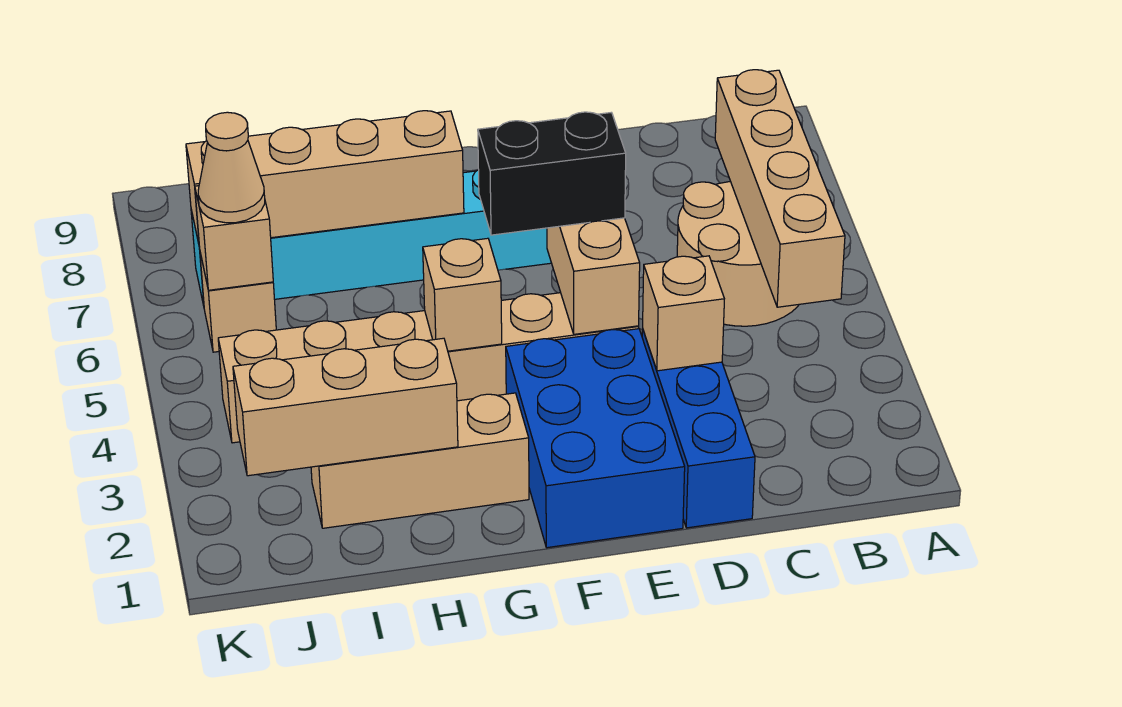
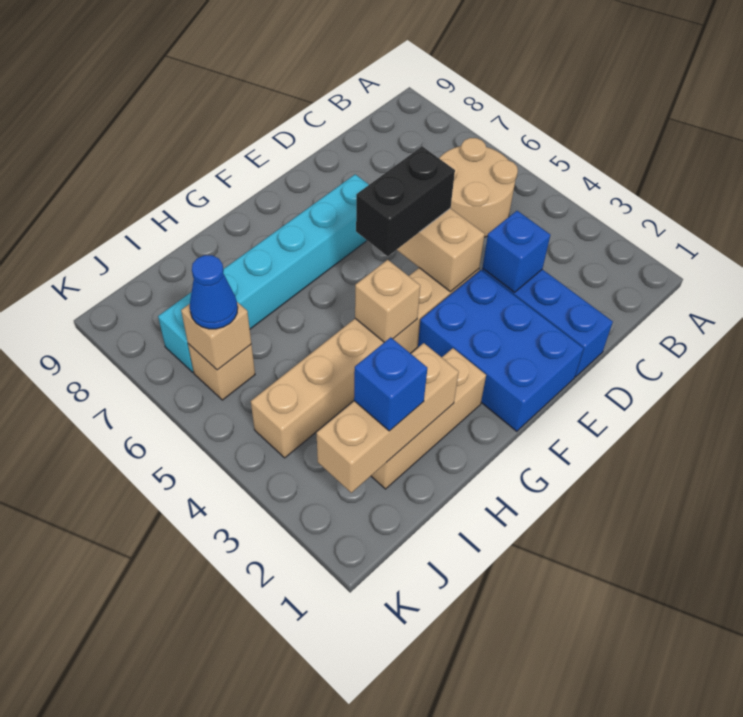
tan brick B4:B7 level 2 -> none
tan brick D3 level 2 -> blue brick D3 level 2
tan brick G7:J7 level 2 -> none
none -> blue brick I2 level 3
tan cone J6 level 3 -> blue cone J6 level 3

